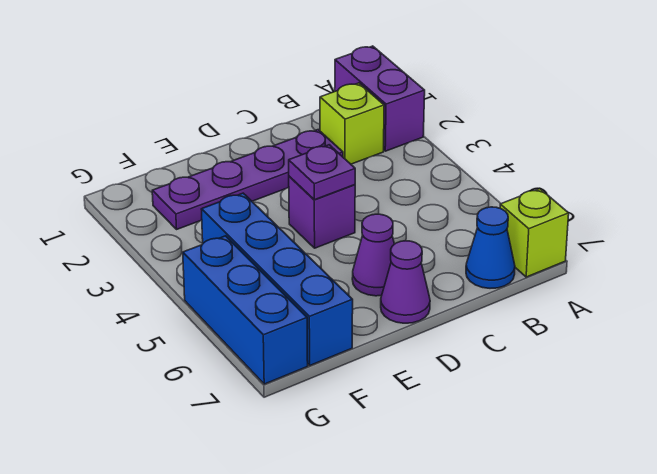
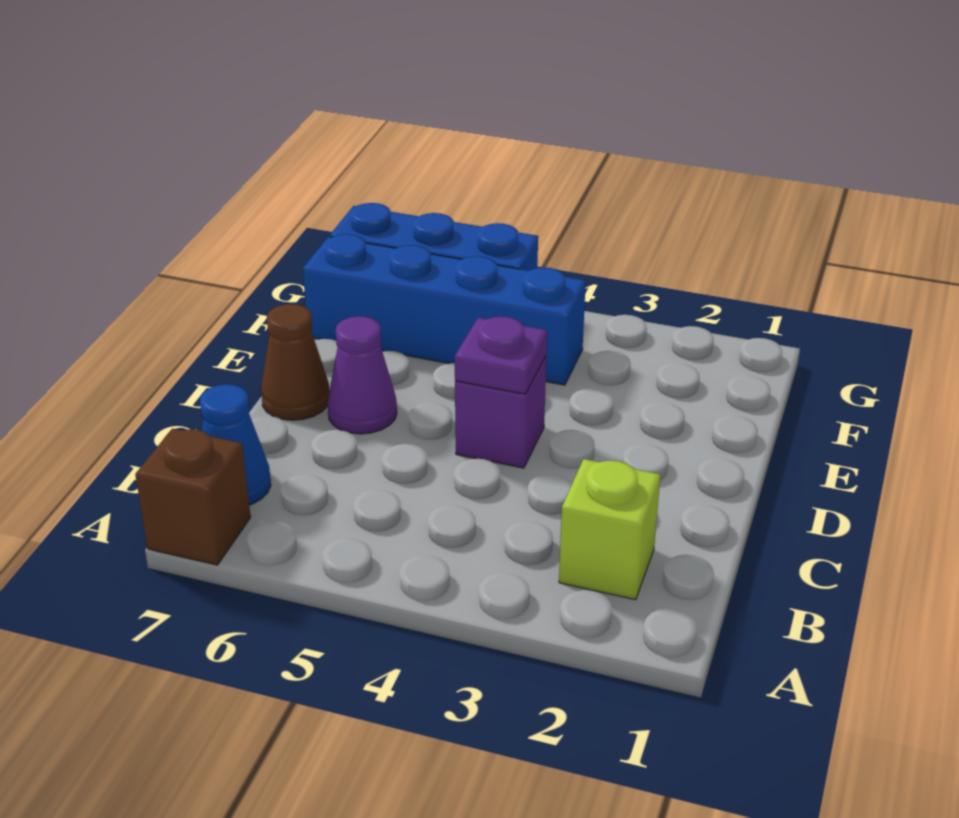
purple brick A1:A2 level 1 -> none
lime brick A7 level 1 -> brown brick A7 level 1
purple plate C2:F2 level 1 -> none
purple cone D7 level 1 -> brown cone D7 level 1

